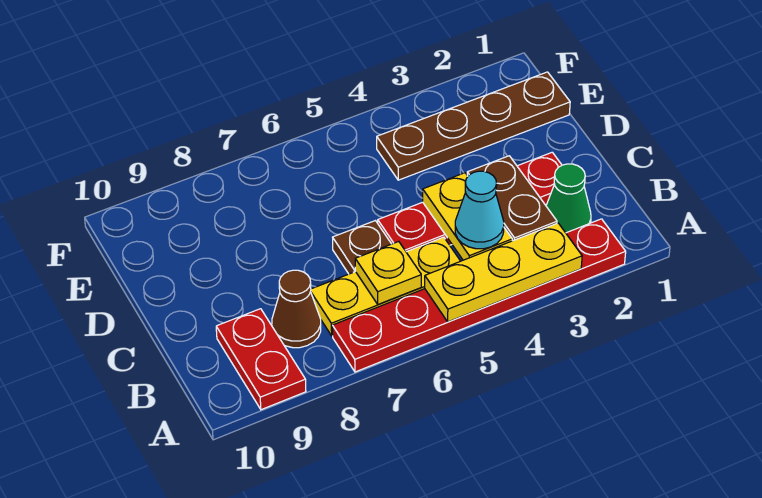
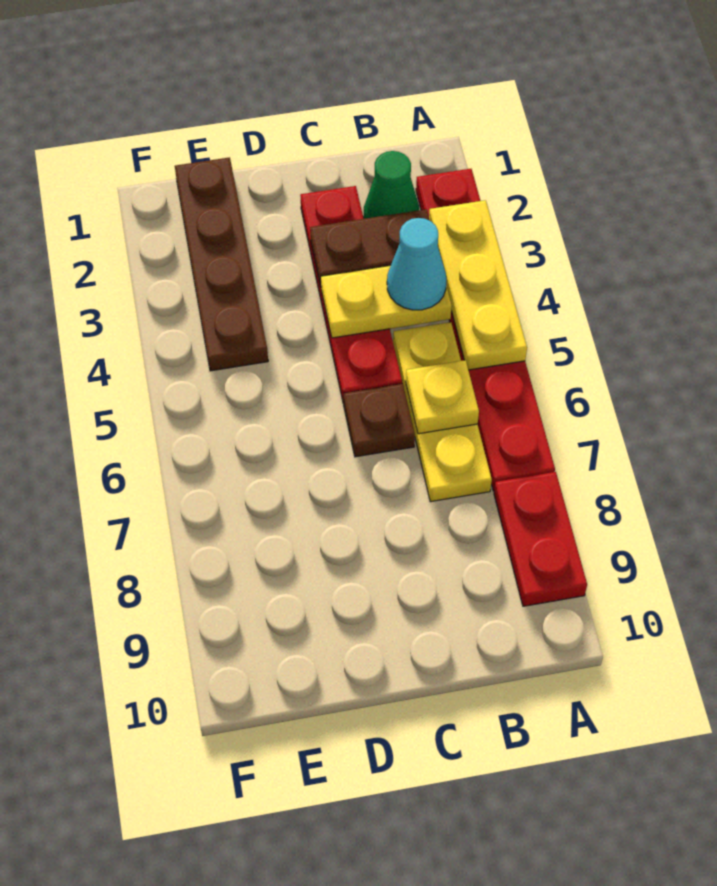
red plate A9:B9 level 1 -> red plate A8:A9 level 1
brown cone B8 level 1 -> none

